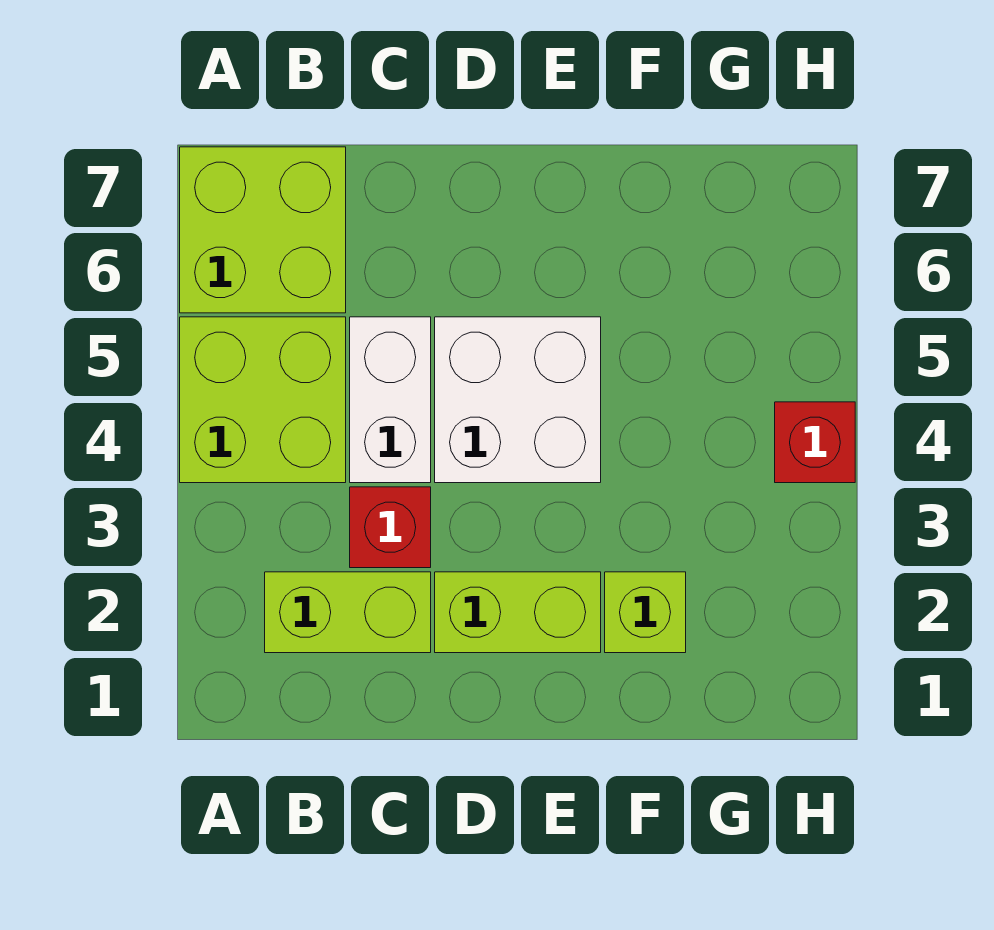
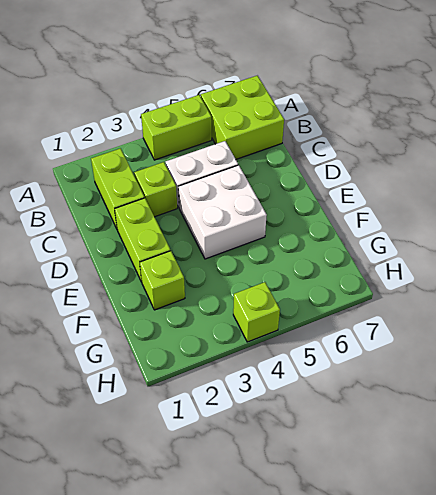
lime brick A4:B5 level 1 -> lime brick A4:A5 level 1
red brick C3 level 1 -> lime brick C3 level 1
red brick H4 level 1 -> lime brick H4 level 1

